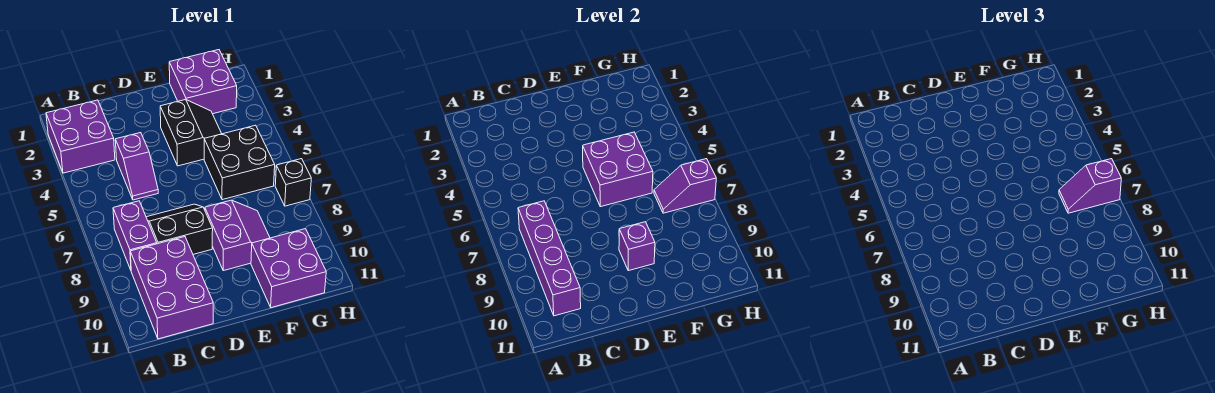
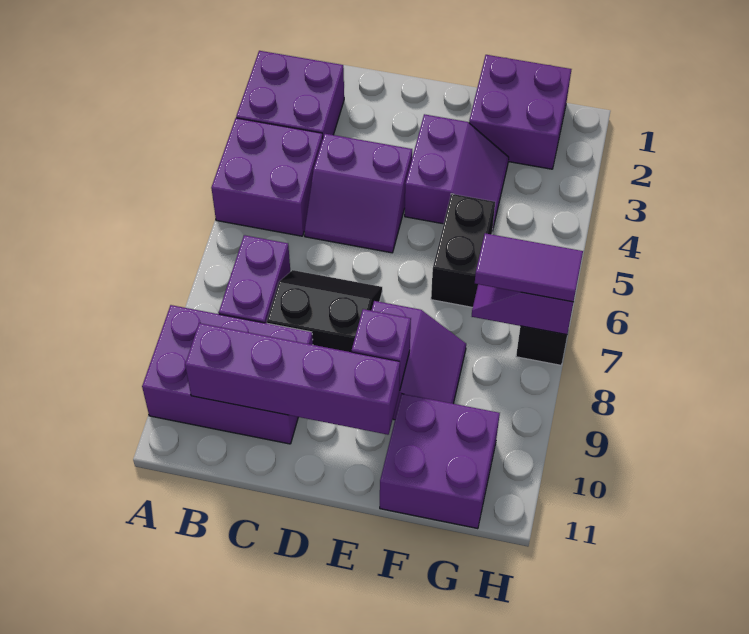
purple brick B7:B10 level 2 -> purple brick B10:E10 level 2
purple brick B9:C11 level 1 -> purple brick A9:C10 level 1
purple slope C4:C5 level 1 top 4 -> purple slope C4:D5 level 1 top 4
black slope E3:F4 level 1 top E -> purple slope E3:F4 level 1 top E
purple brick E5:F6 level 2 -> purple brick A4:B5 level 1
black brick F5:G6 level 1 -> black brick F5:F6 level 1
purple slope G7:H7 level 3 top H -> purple tile G7:H7 level 3

